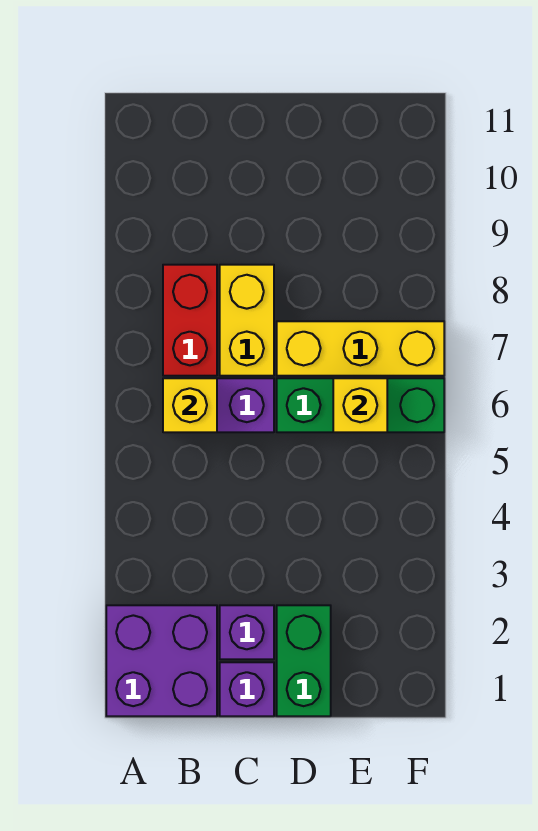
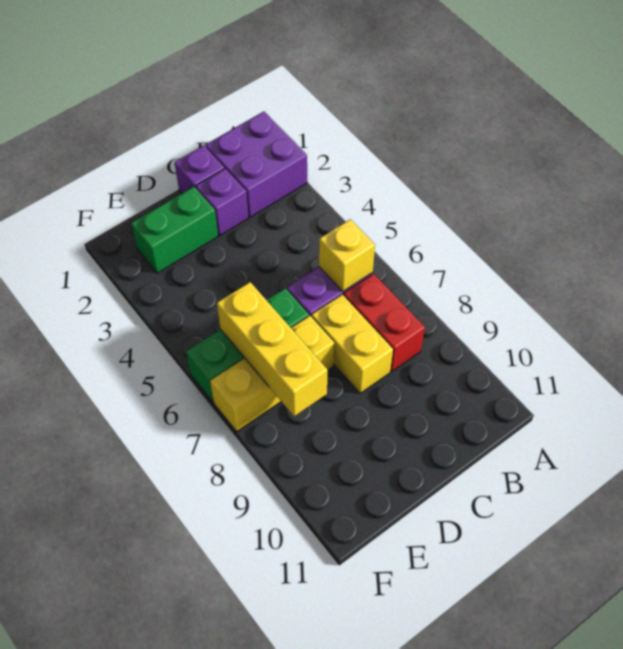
green brick D1:D2 level 1 -> green brick D2:E2 level 1
yellow brick E6 level 2 -> yellow brick E6:E8 level 2

